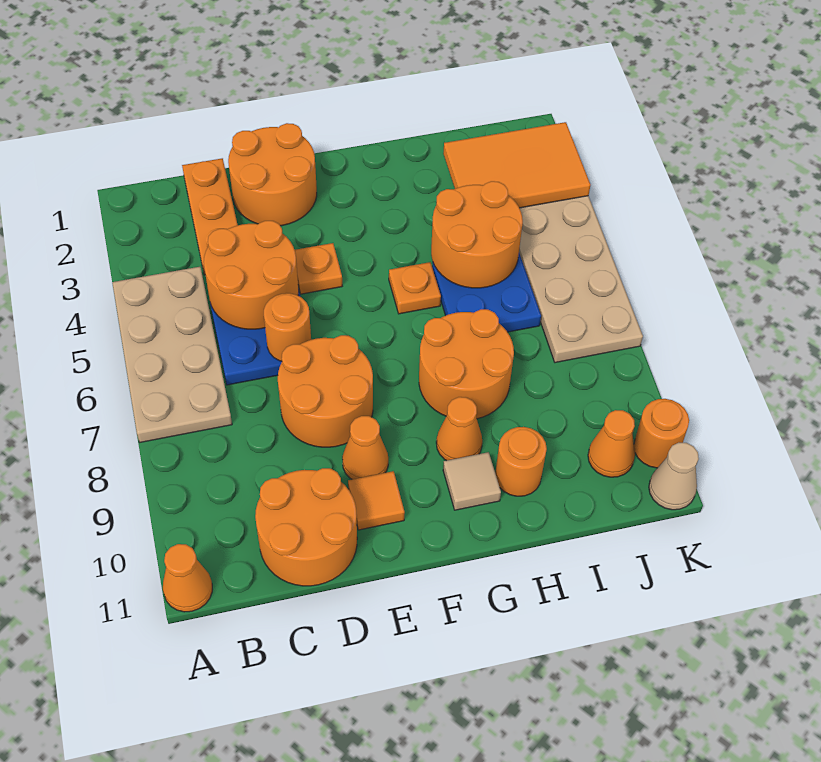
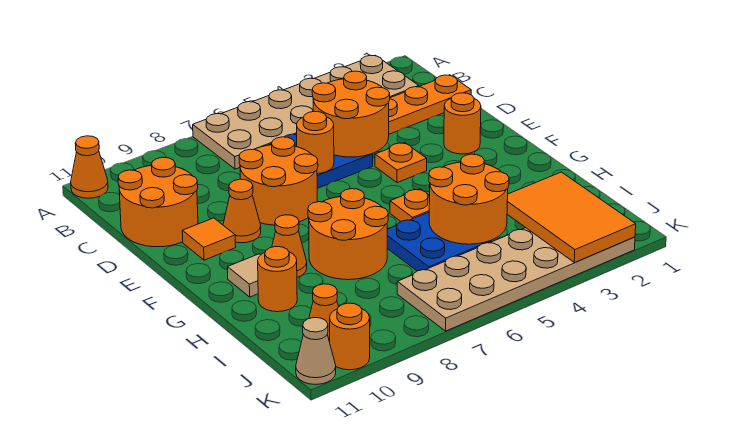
tan plate A4:B7 level 1 -> tan plate A2:B7 level 1
orange round brick D1:E2 level 1 -> orange round brick E2 level 1

